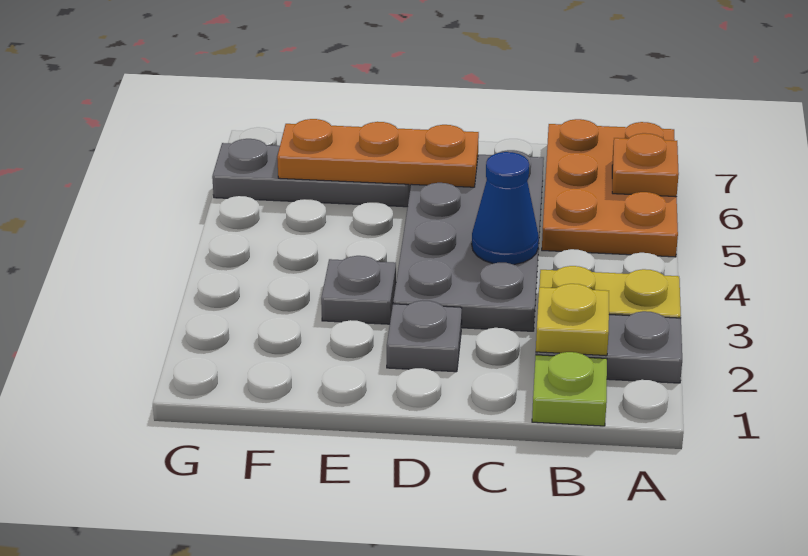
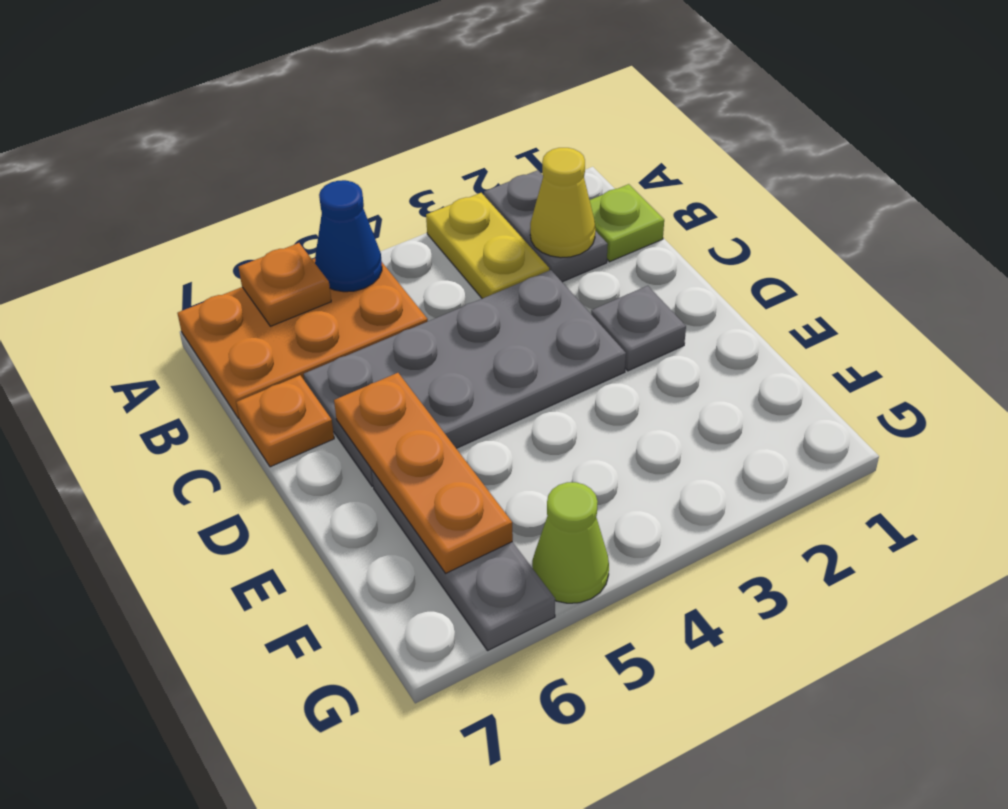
yellow plate B2 level 2 -> yellow cone B2 level 2
blue cone C4 level 2 -> blue cone A5 level 2
none -> orange plate C7 level 1
grey plate E3 level 1 -> none
none -> lime cone G5 level 1

